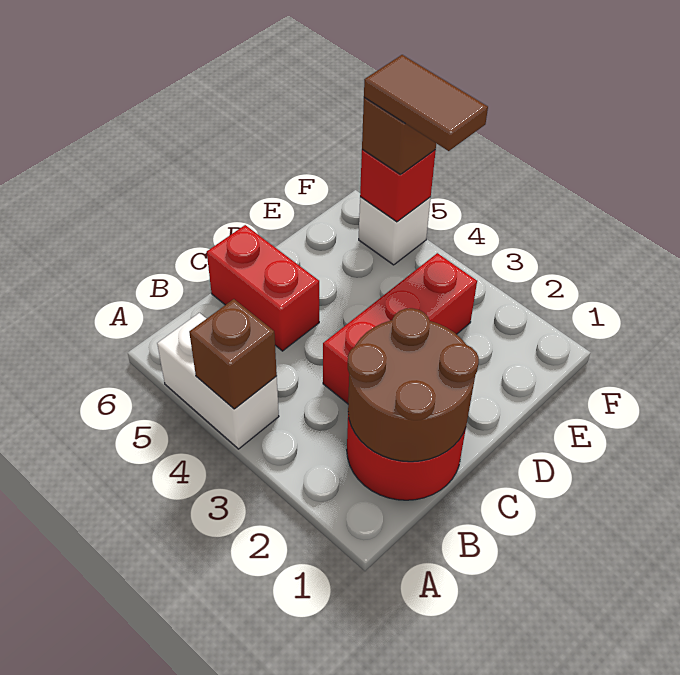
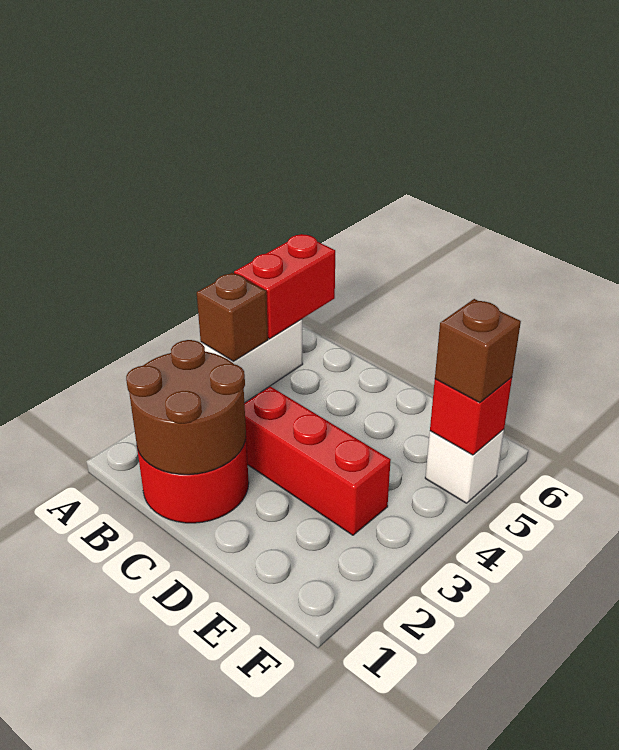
red brick C5:C6 level 1 -> red brick A5:A6 level 2
brown tile F4:F5 level 4 -> none

